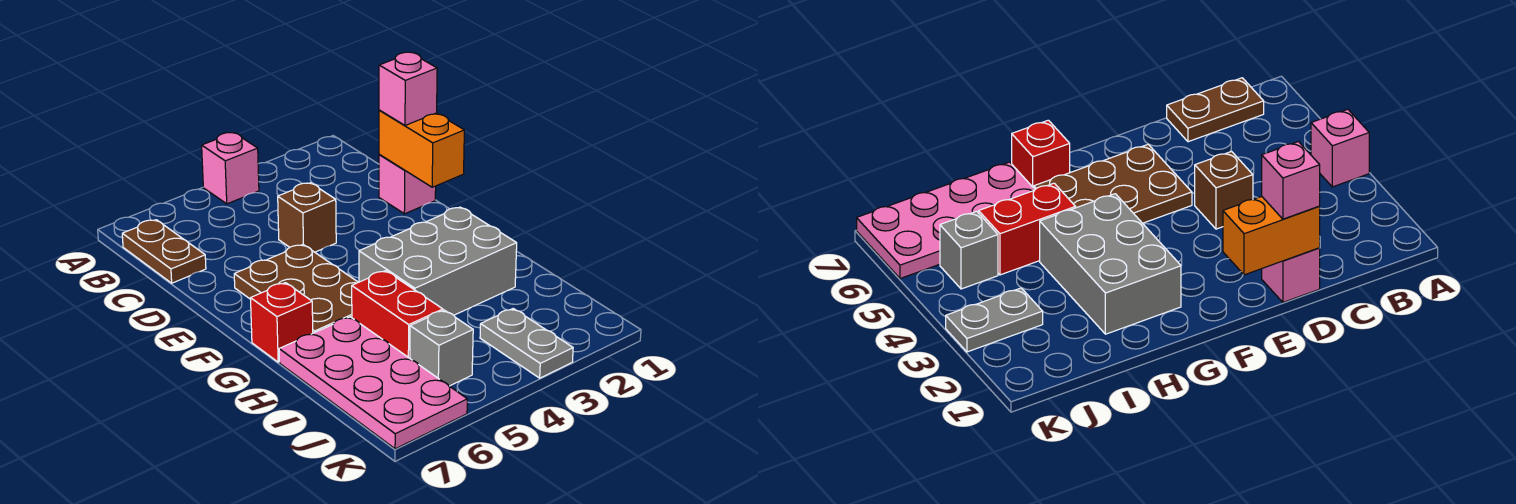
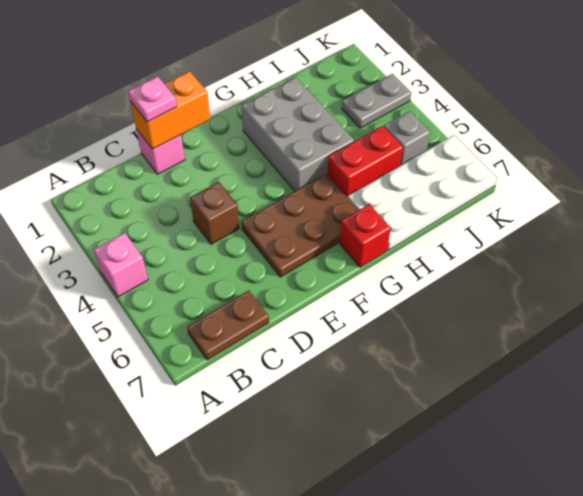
pink brick D1 level 3 -> pink plate D1 level 3
pink plate H6:K7 level 1 -> white plate H6:K7 level 1

